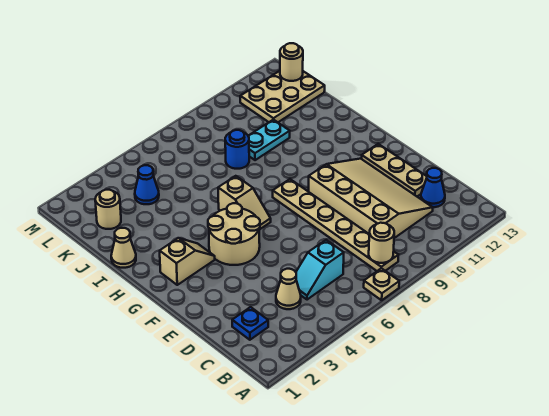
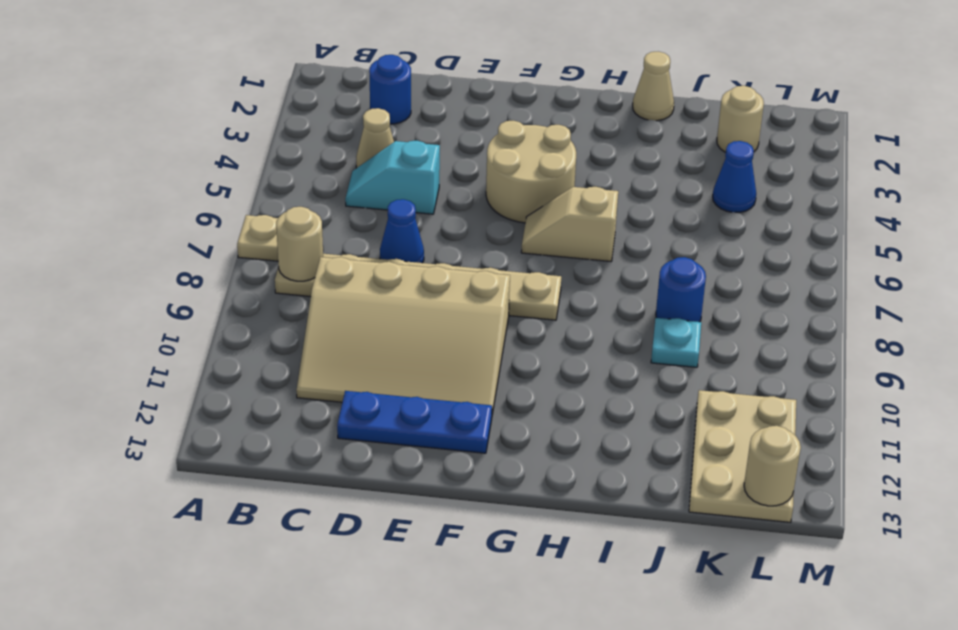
blue plate C2 level 1 -> blue round brick C2 level 1
cyan slope C5:C6 level 1 top 6 -> cyan slope C5:D5 level 1 top D
blue cone C12 level 1 -> blue cone D7 level 1
tan plate D12:F12 level 1 -> blue plate D12:F12 level 1
tan slope G2:G3 level 1 top 2 -> none
cyan plate J9:J10 level 1 -> cyan plate J9 level 1

